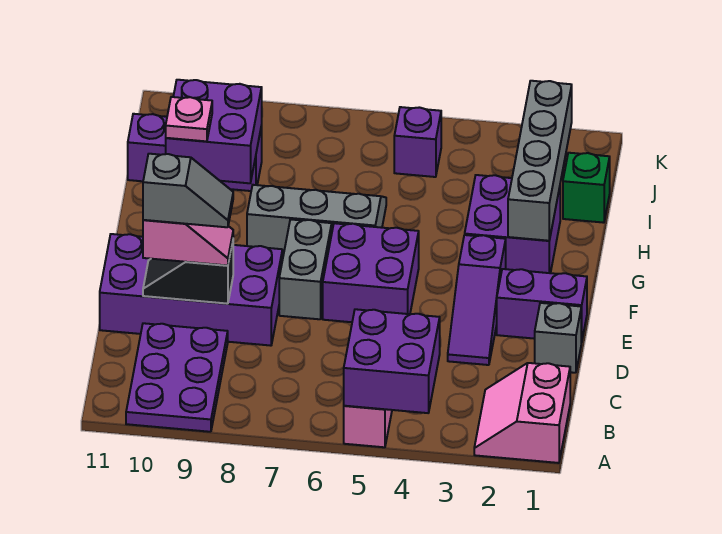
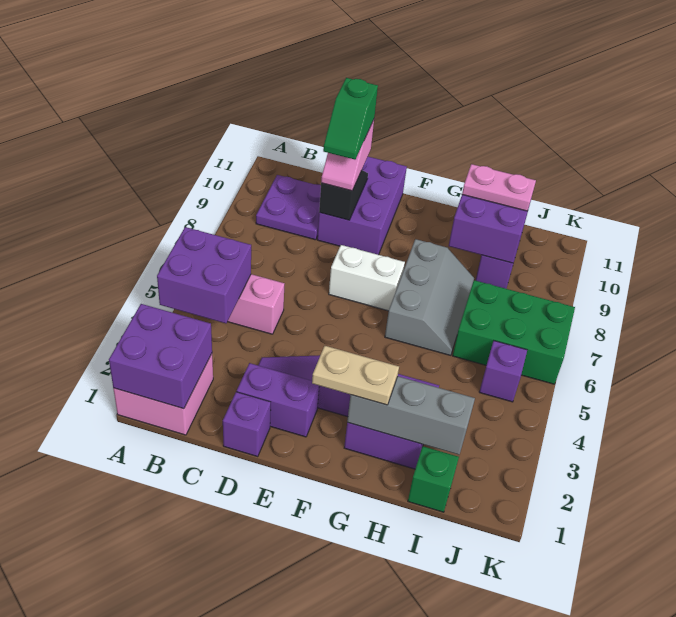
pink slope A1:B2 level 1 top 1 -> pink brick A1:B2 level 1
purple plate A9:C10 level 1 -> purple plate B9:C10 level 1
grey brick D1 level 1 -> purple brick D1 level 1
purple brick D8:E11 level 1 -> purple brick D9:E11 level 1
grey slope D9:D10 level 4 top 10 -> green slope D9:D10 level 4 top 10
purple brick E1:E2 level 1 -> purple brick D2:E2 level 1
purple brick E5:F6 level 1 -> purple brick A1:B2 level 2
grey brick E7:F7 level 1 -> white brick E7:F7 level 1
none -> tan plate F2:G2 level 3
grey brick G2:J2 level 2 -> grey brick G2:I2 level 2
pink plate H10 level 3 -> pink plate H10:I10 level 3
none -> green brick I6:K7 level 1

